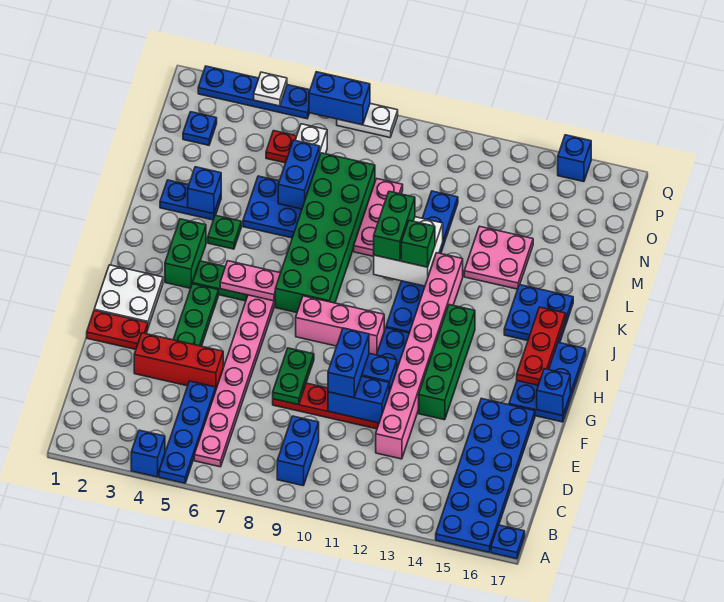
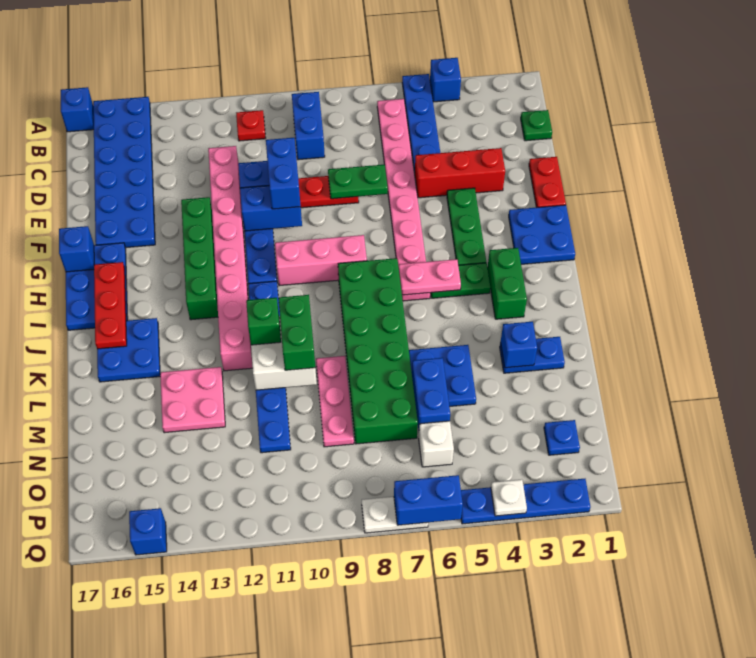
blue plate A17 level 1 -> blue brick A17 level 1
green plate E8:F8 level 2 -> green plate E7:E8 level 2
red plate F1:F2 level 1 -> red plate E1:F1 level 1
white plate G1:H2 level 1 -> blue plate G1:H2 level 1
green plate K4 level 1 -> green plate C1 level 1
red plate O5 level 1 -> red plate B11 level 1

